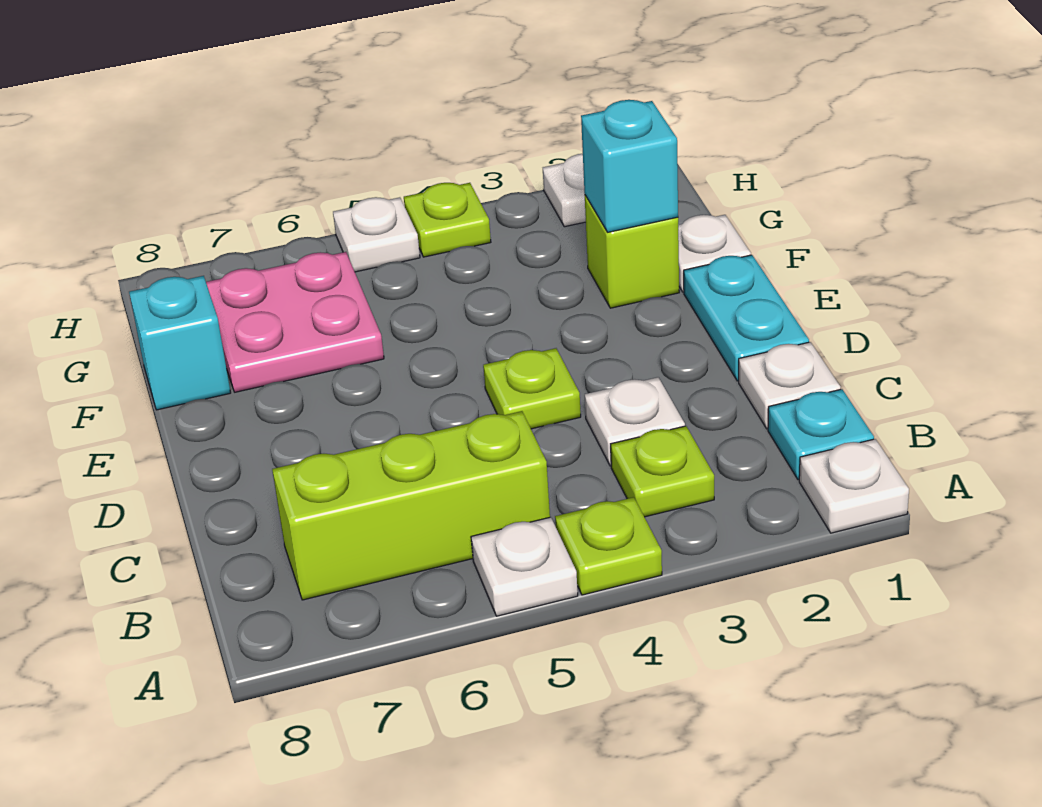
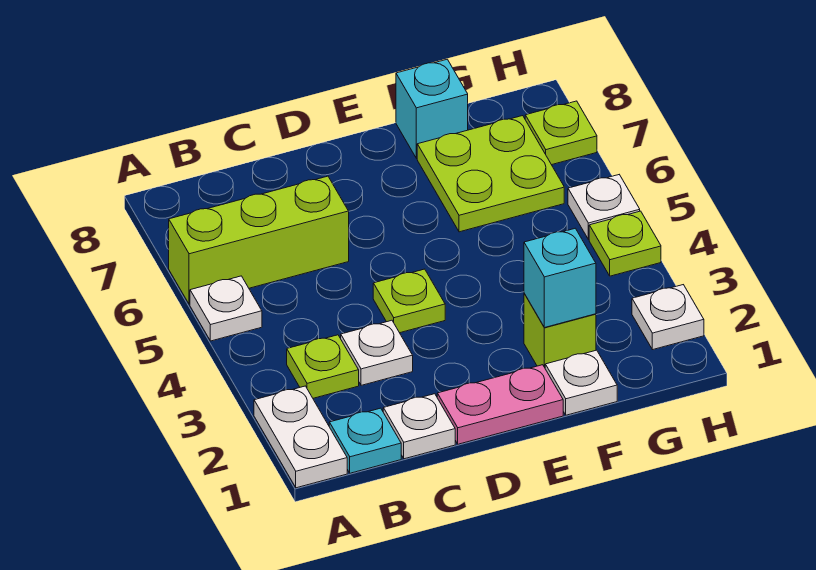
white plate A1 level 1 -> white plate A1:A2 level 1
lime plate A4 level 1 -> lime plate H7 level 1
lime brick B5:B7 level 1 -> lime brick A6:C6 level 1
cyan plate D1:E1 level 1 -> pink plate D1:E1 level 1
pink plate F6:G7 level 1 -> lime plate F6:G7 level 1

